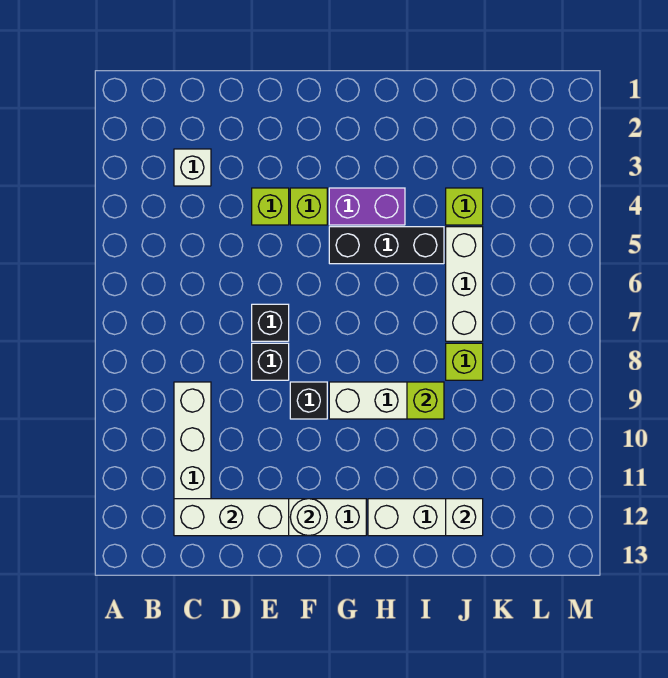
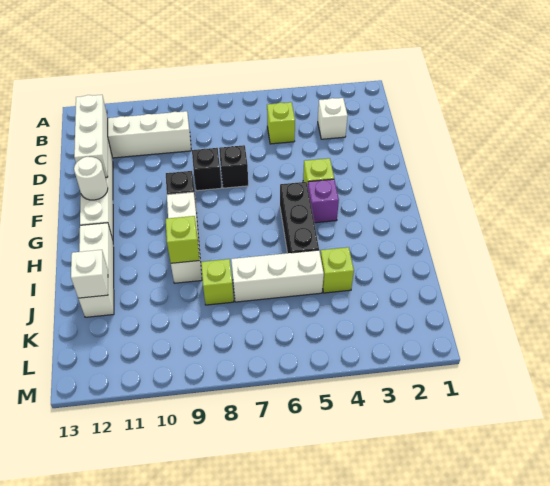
lime brick E4 level 1 -> lime brick C5 level 1
purple brick G4:H4 level 1 -> purple brick G4 level 1

